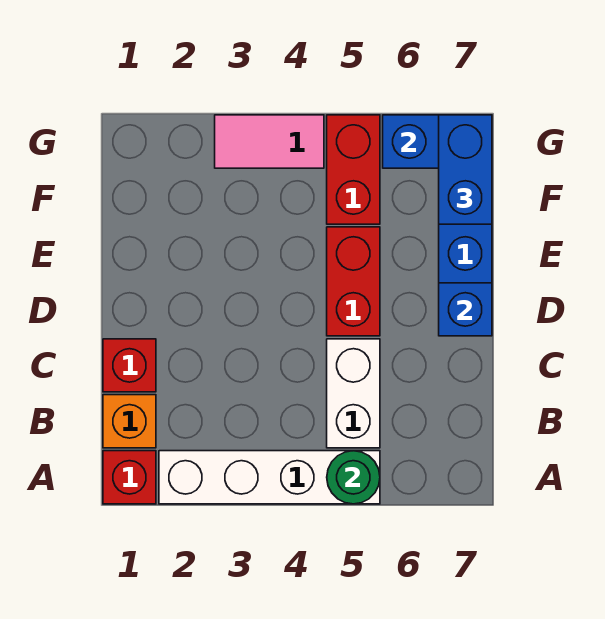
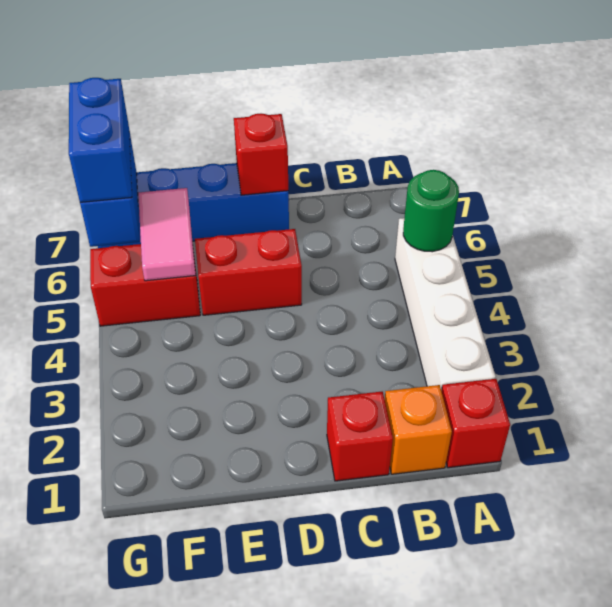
white brick B5:C5 level 1 -> none
blue brick D7 level 2 -> red brick D7 level 2
blue brick F7:G7 level 3 -> blue brick G6:G7 level 3
pink tile G3:G4 level 1 -> pink tile F5:F6 level 2

